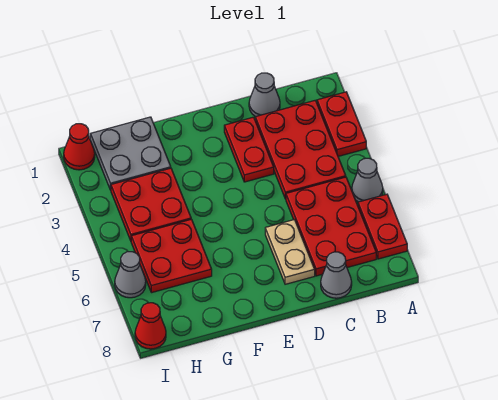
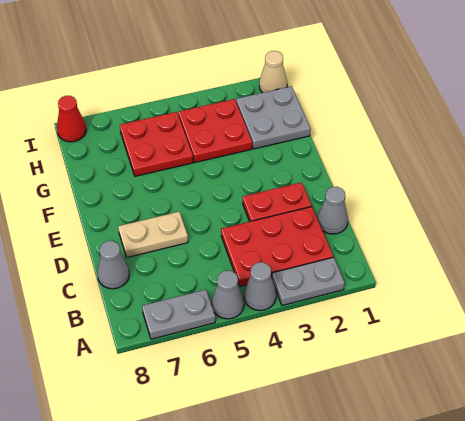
red plate A2:A3 level 1 -> grey plate A2:A3 level 1
red plate A6:A7 level 1 -> grey plate A6:A7 level 1
red plate B5:C7 level 1 -> none
red cone I1 level 1 -> tan cone I1 level 1
grey cone I6 level 1 -> grey cone A4 level 1

